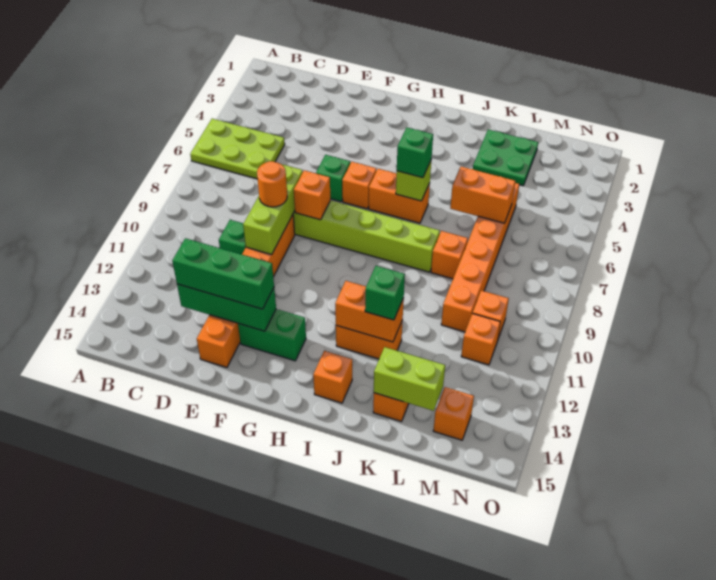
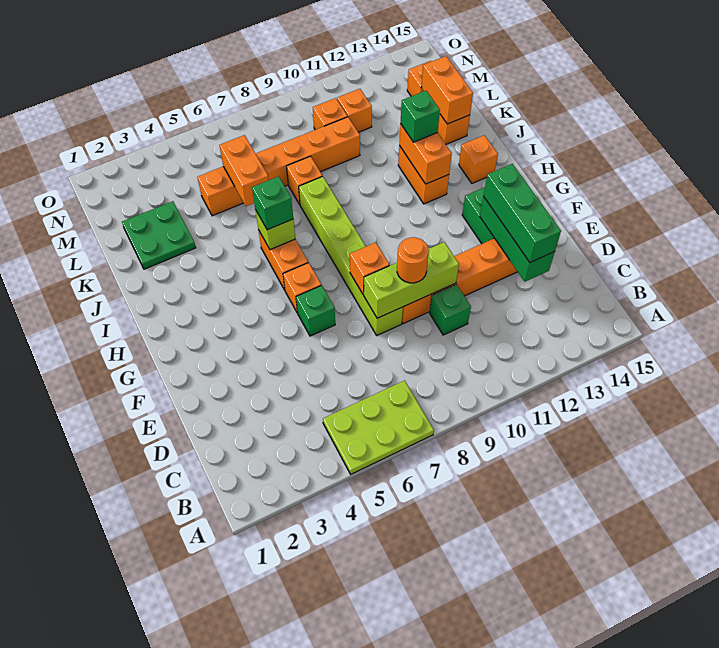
lime plate A5:C6 level 1 -> lime plate A5:B7 level 1
lime brick K14:L14 level 2 -> orange brick K14:L14 level 2

